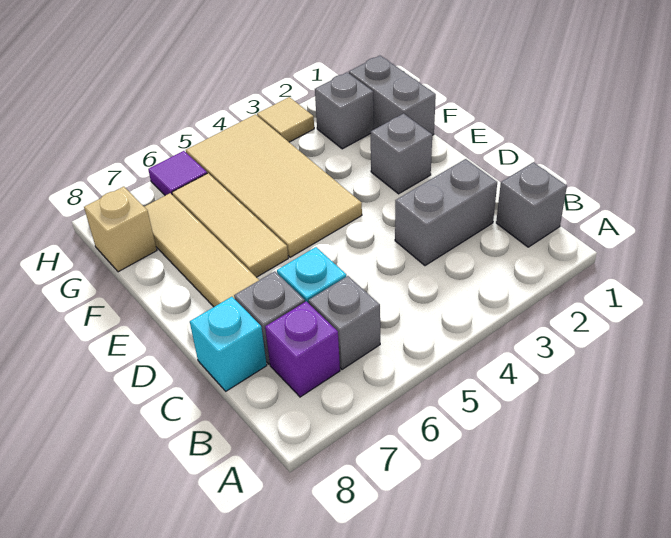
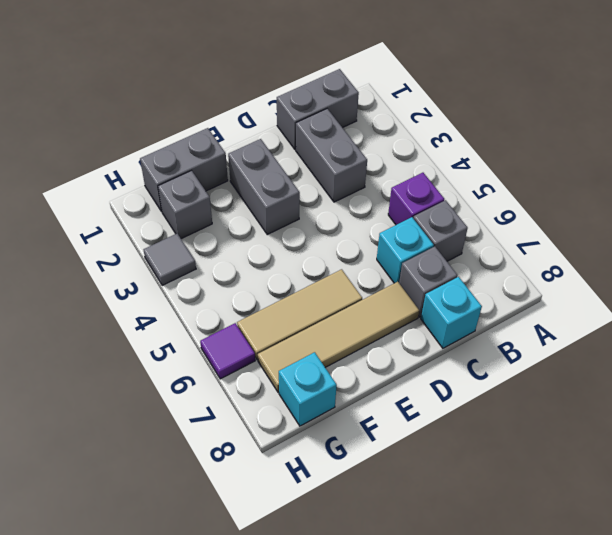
grey brick B1 level 1 -> grey brick B1:C1 level 1
purple brick B7 level 1 -> purple brick B5 level 1
grey brick E2 level 1 -> grey brick E2:E3 level 1
tan tile E4:H5 level 1 -> none
tan brick G8 level 1 -> cyan brick G8 level 1
tan tile H3 level 1 -> grey tile H3 level 1

